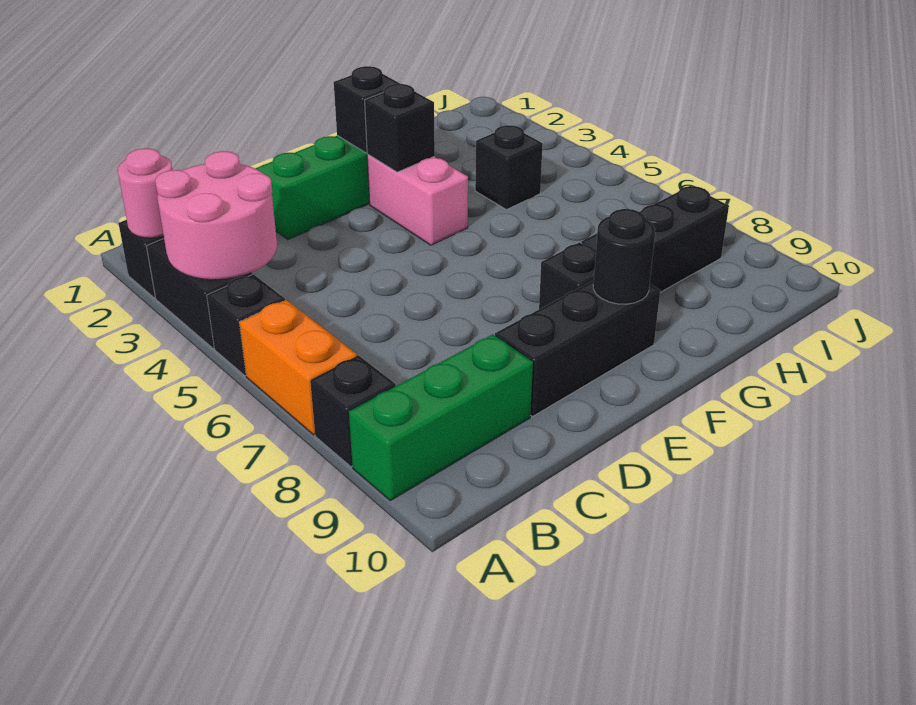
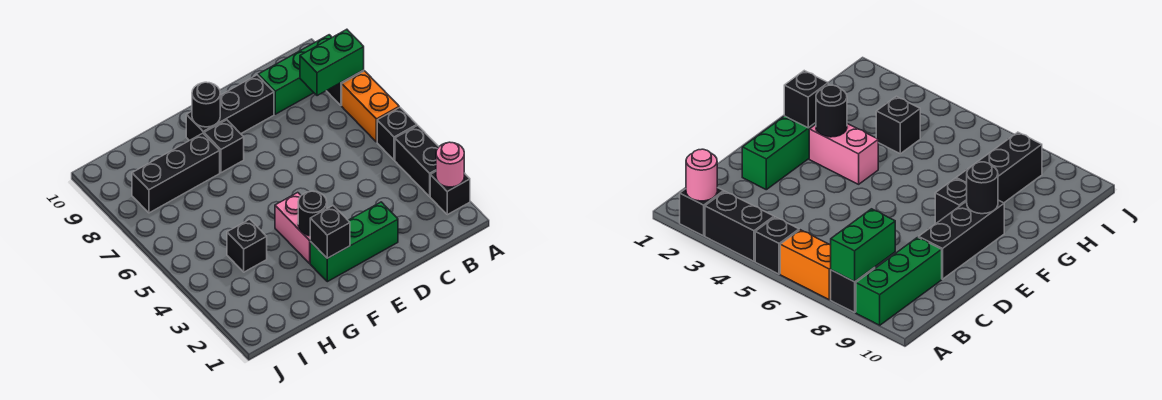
pink round brick A3:B4 level 2 -> none
none -> green brick A8:B8 level 2
black brick F3 level 2 -> black round brick F3 level 2

